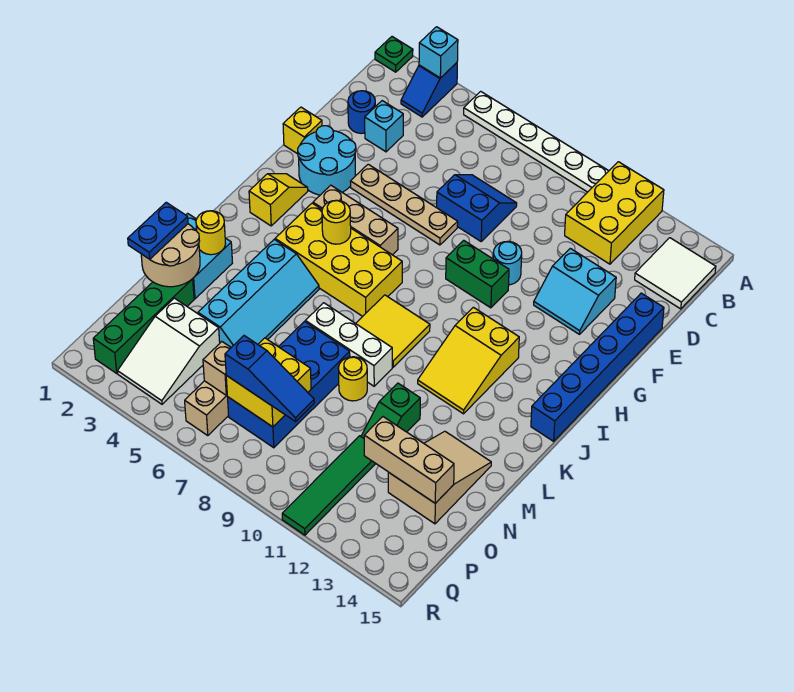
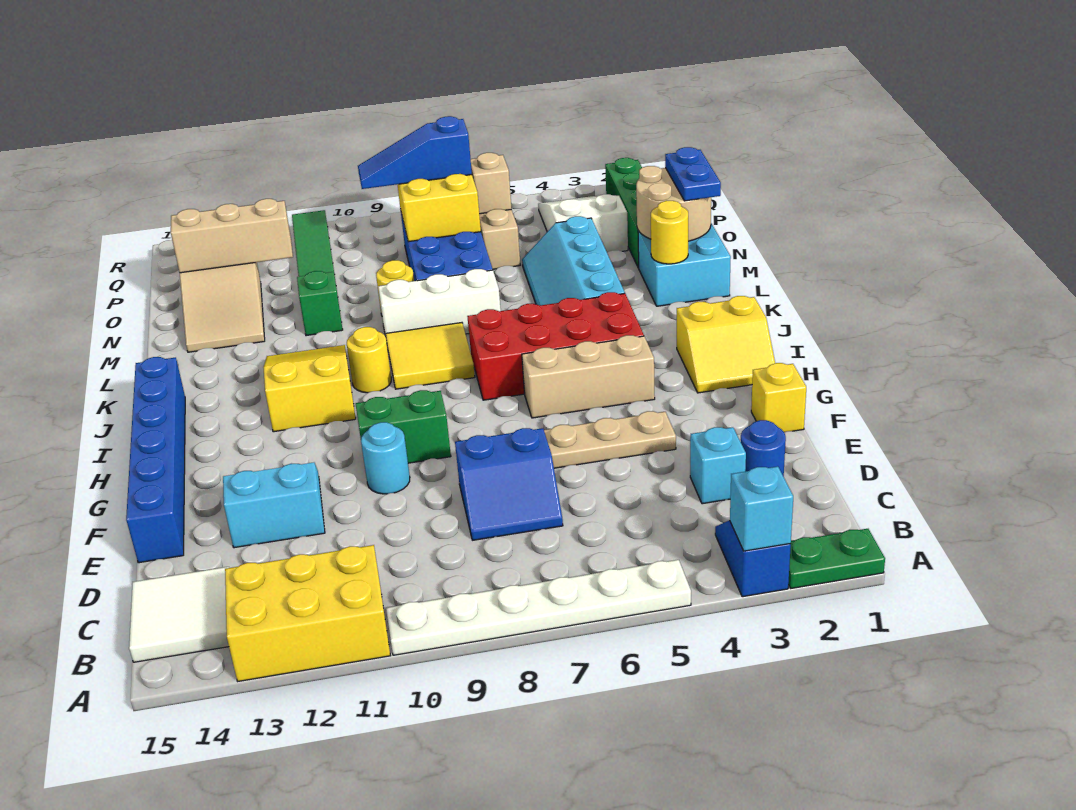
green plate A1 level 1 -> green plate A1:A2 level 1
yellow brick A11:C12 level 1 -> yellow brick A11:B13 level 1
cyan round brick F2:G3 level 1 -> none
yellow slope H2:I2 level 1 top I -> yellow slope H1:I2 level 1 top I
yellow brick I4:J7 level 1 -> red brick I4:J7 level 1
yellow round brick I5 level 2 -> yellow round brick J10 level 1

